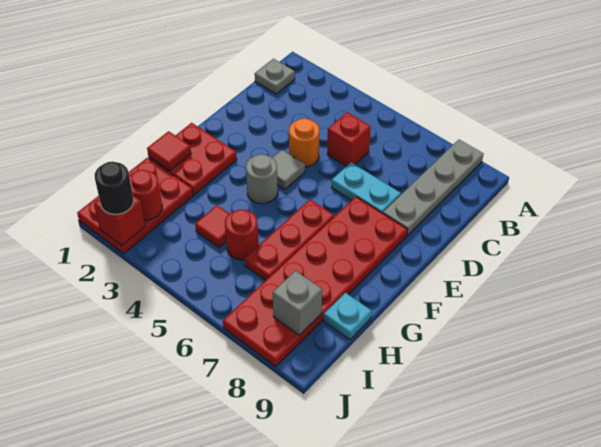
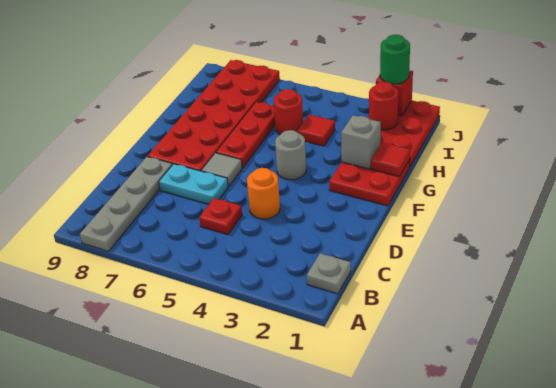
red brick C5 level 1 -> red plate C5 level 1
grey tile E4 level 1 -> grey tile E6 level 1
cyan plate H9 level 1 -> none
grey brick I8 level 2 -> grey brick G2 level 2
black round brick J2 level 3 -> green round brick J2 level 3

